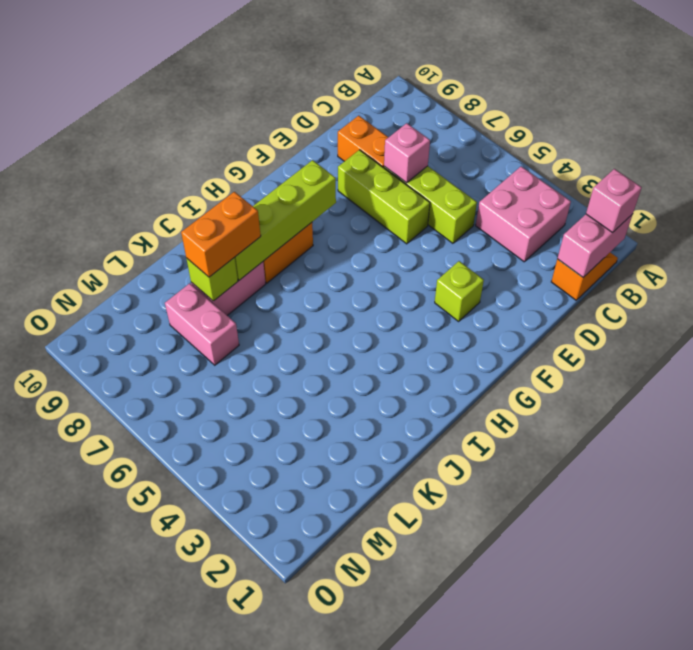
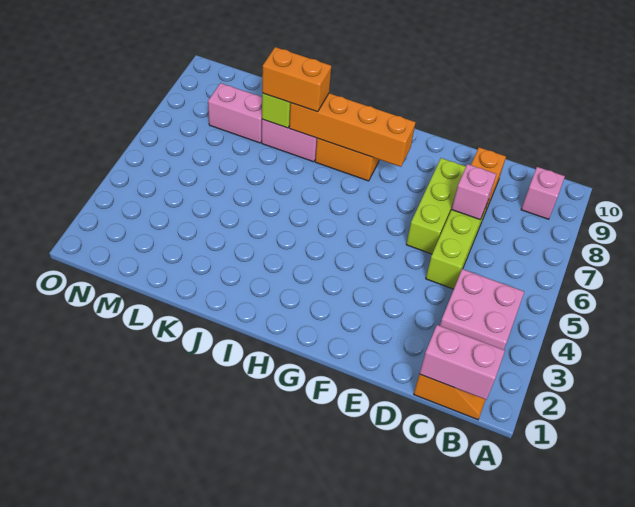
pink brick B1 level 3 -> pink brick B9 level 1
lime brick F3 level 1 -> none
lime brick G8:J8 level 2 -> orange brick G8:J8 level 2
pink brick L7:L8 level 1 -> pink brick L8:M8 level 1

